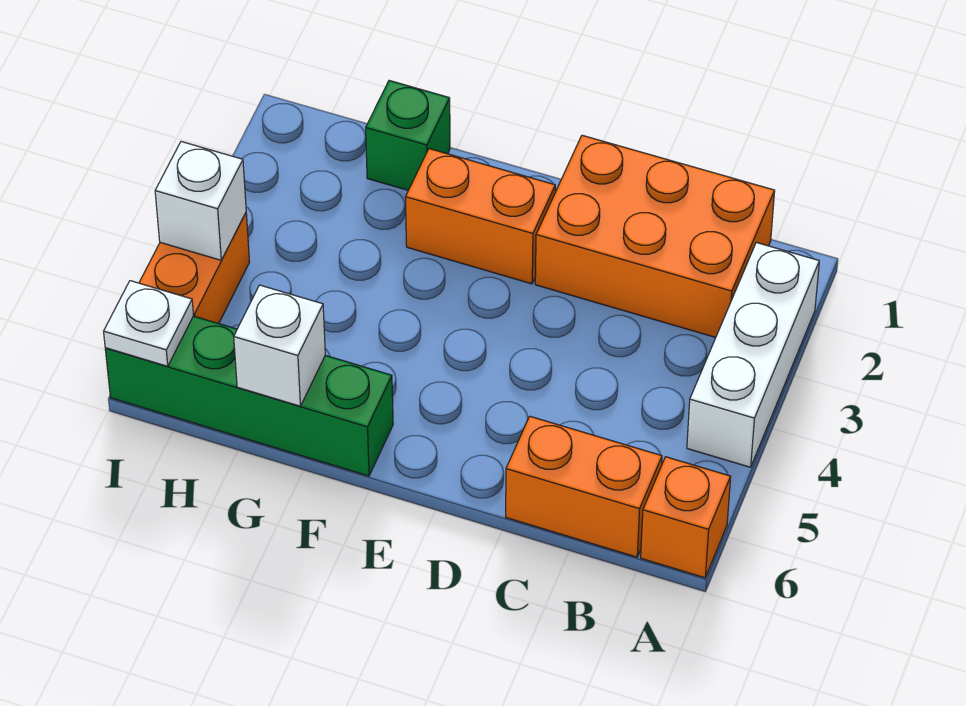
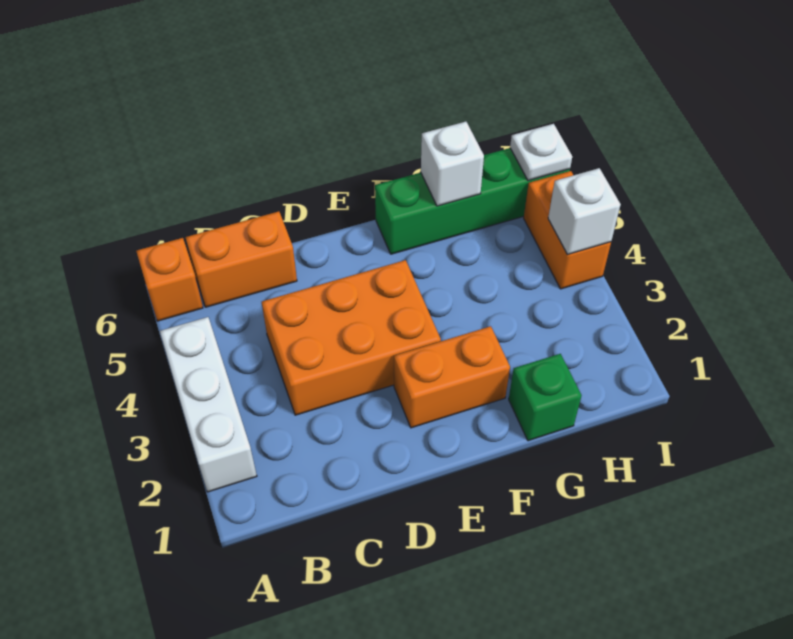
orange brick B1:D2 level 1 -> orange brick C3:E4 level 1

